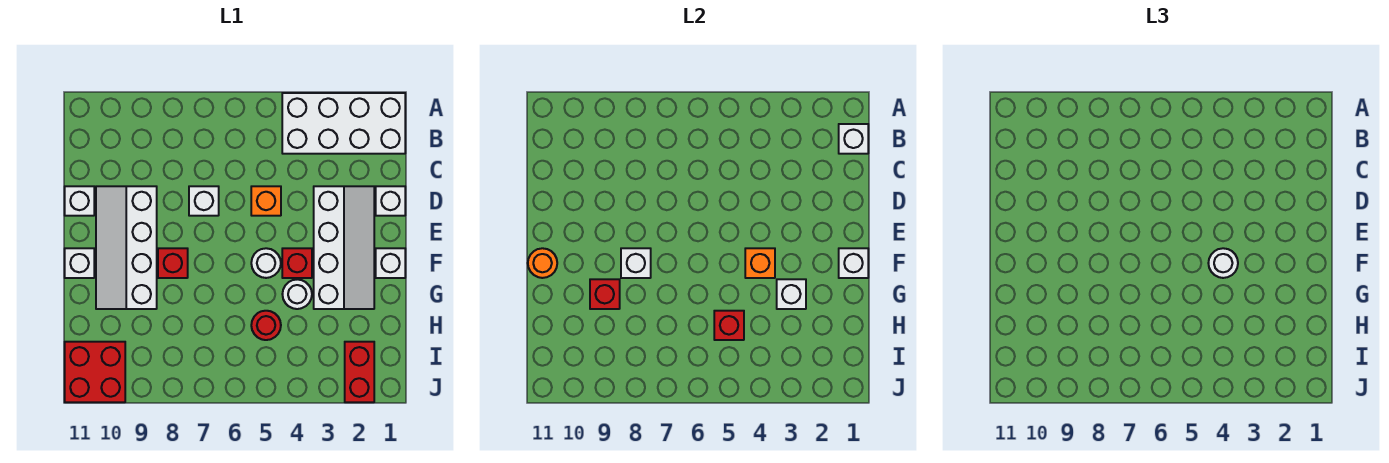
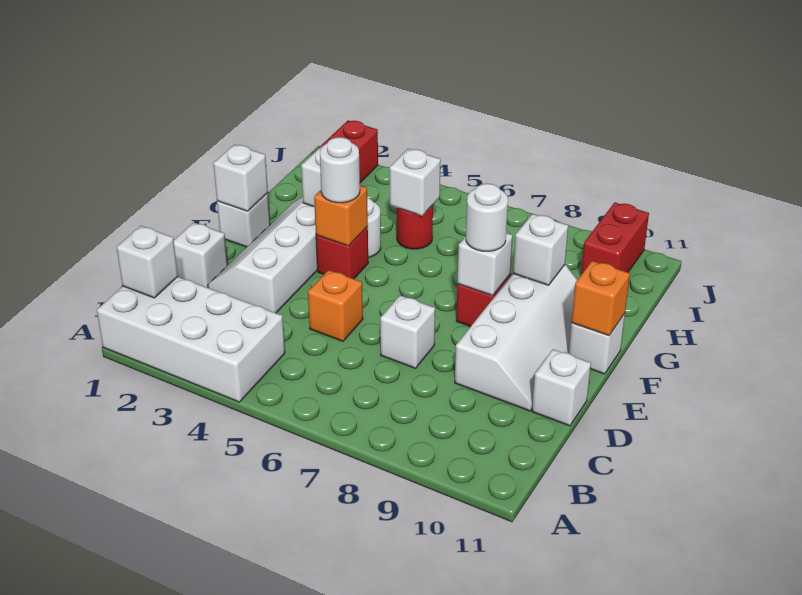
white round brick F5 level 1 -> white round brick F8 level 3
orange round brick F11 level 2 -> orange brick F11 level 2
red brick G9 level 2 -> white brick G9 level 2
red brick H5 level 2 -> white brick H5 level 2
red brick I10:J11 level 1 -> red brick I10:J10 level 1

